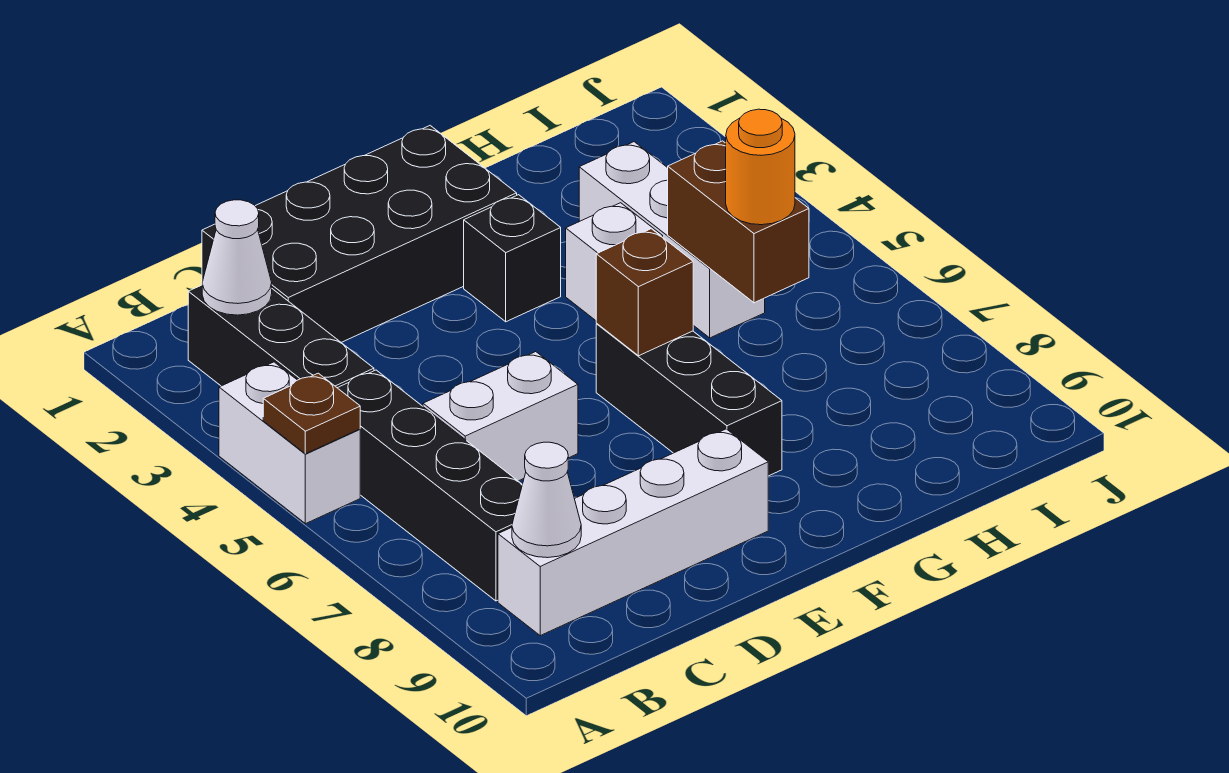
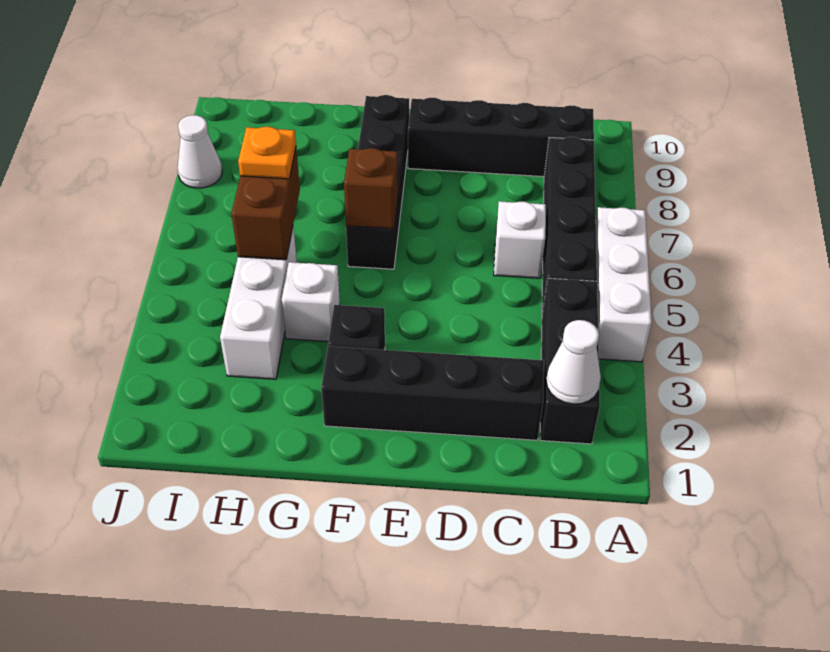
white brick A4:A5 level 1 -> white brick A4:A6 level 1
brown plate A5 level 2 -> none
white brick B9:E9 level 1 -> black brick B9:E9 level 1
white cone B9 level 2 -> white cone J8 level 1
black brick C1:F2 level 1 -> black brick C2:F2 level 1
white brick C6:D6 level 1 -> white brick C6 level 1
black brick F6:F8 level 1 -> black brick F6:F9 level 1
orange round brick H6 level 3 -> orange plate H6 level 3

